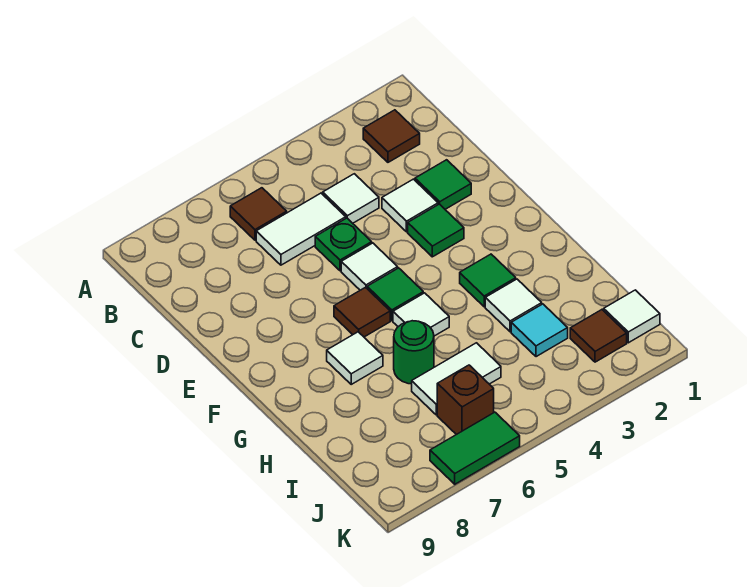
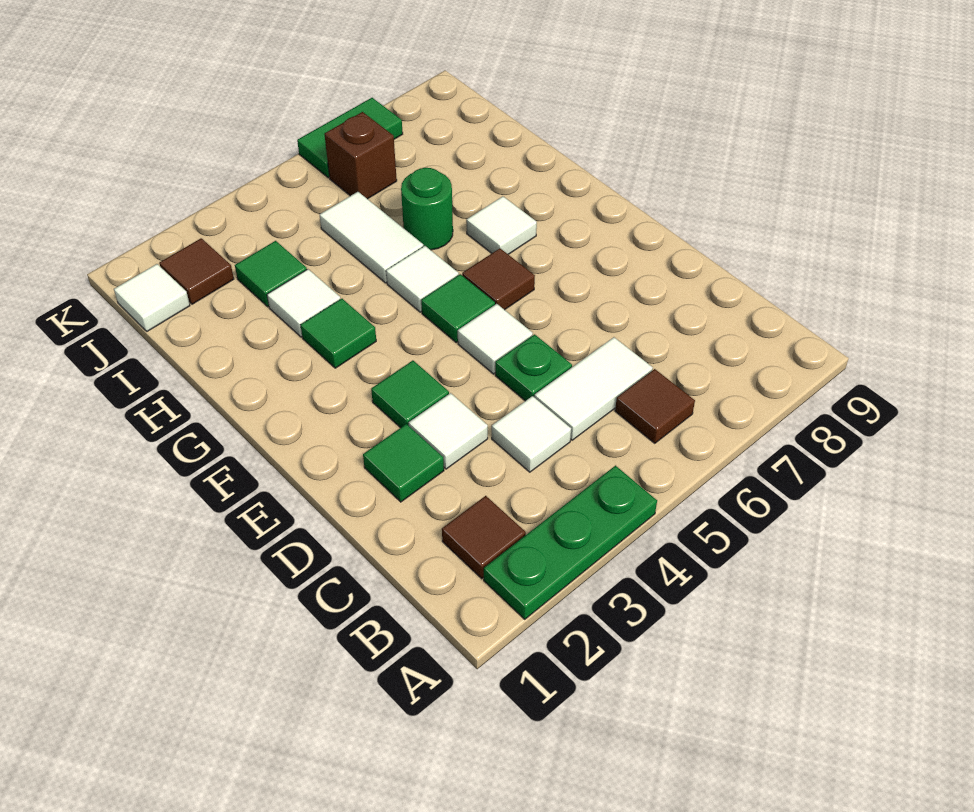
none -> green plate A2:A4 level 1
cyan tile I3 level 1 -> green tile I3 level 1
white tile I5:I6 level 1 -> white tile H5:I5 level 1

